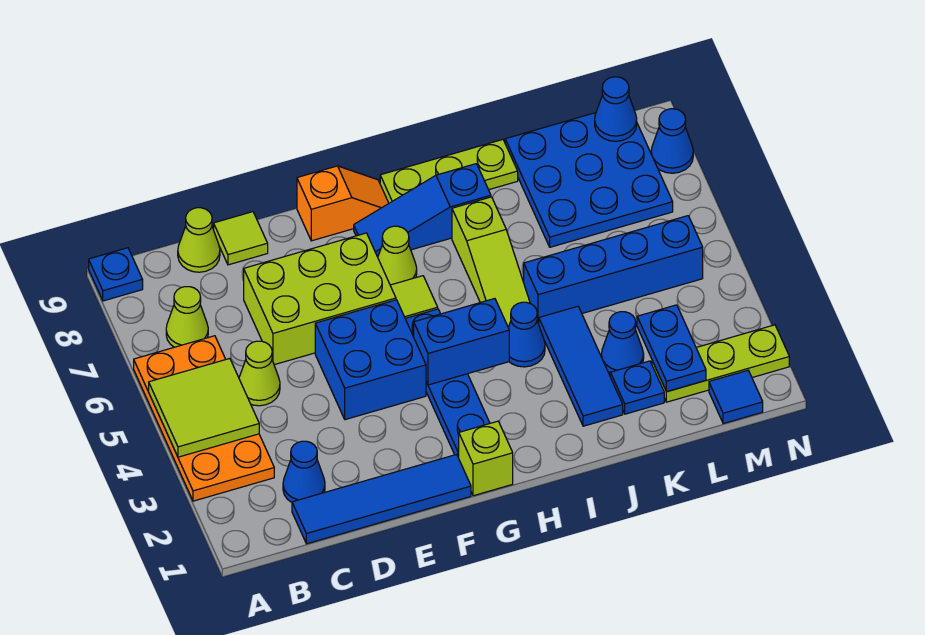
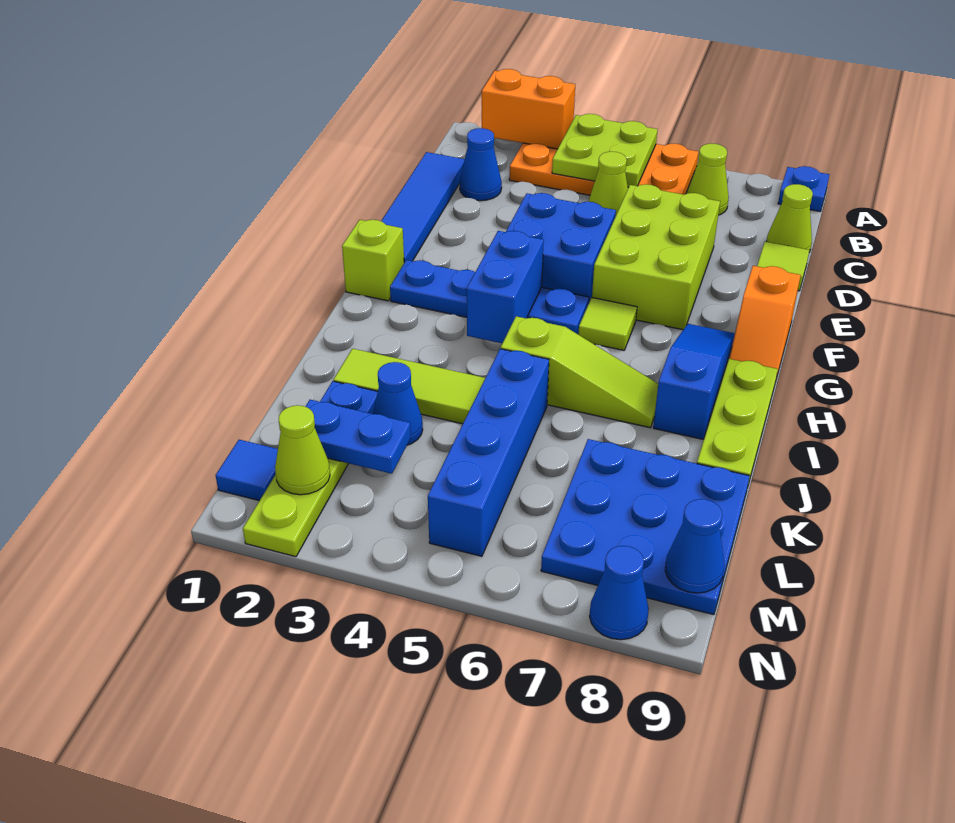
none -> orange brick A2:A3 level 2
lime tile A4:B5 level 2 -> lime plate A4:B5 level 2
lime cone G7 level 1 -> lime cone M2 level 2
blue cone I4 level 1 -> none
lime slope I5:I7 level 1 top 7 -> lime slope I5:I7 level 1 top 5
blue tile J2:J4 level 1 -> lime tile J2:J4 level 1

